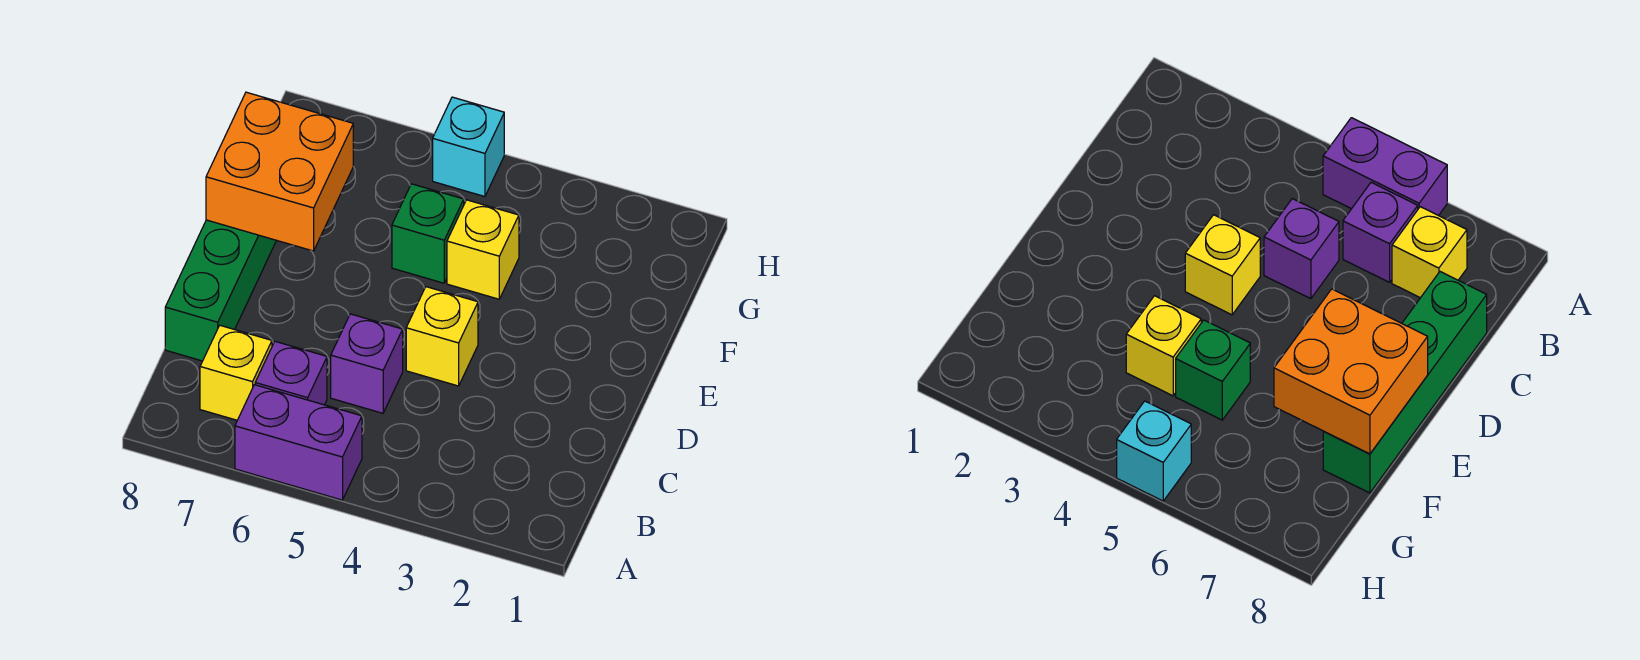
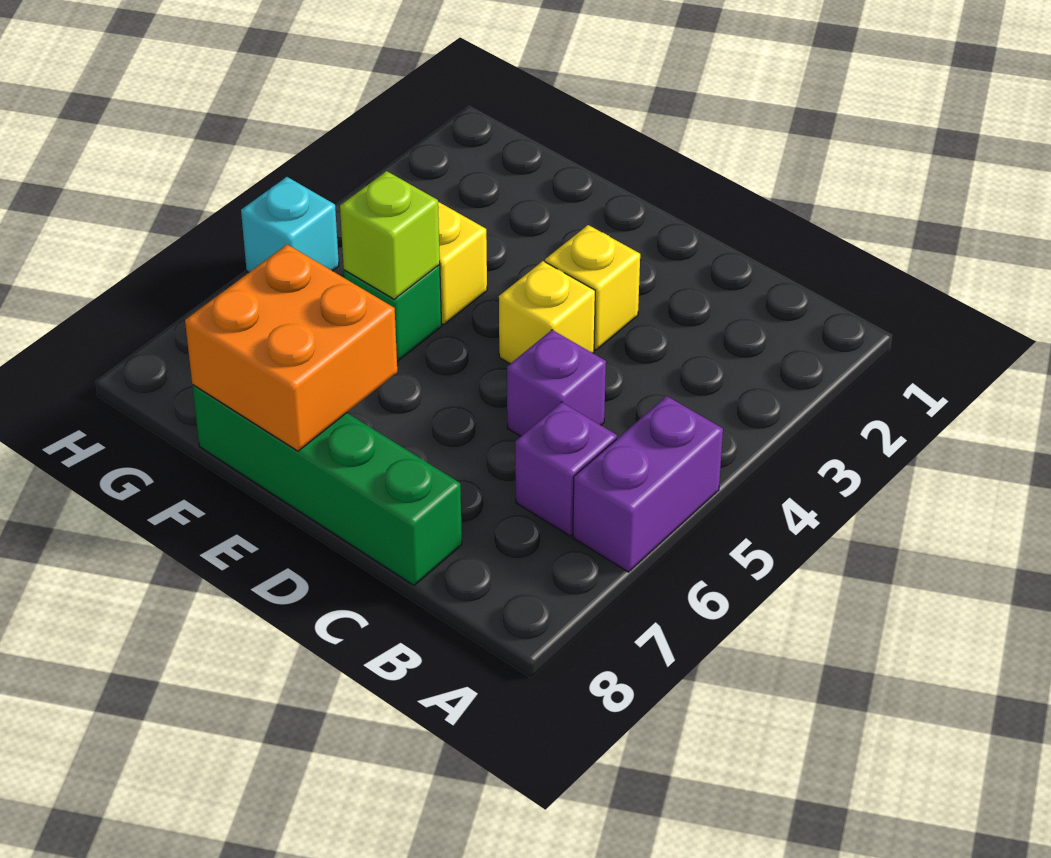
yellow brick B7 level 1 -> yellow brick D3 level 1
none -> lime brick F5 level 2

